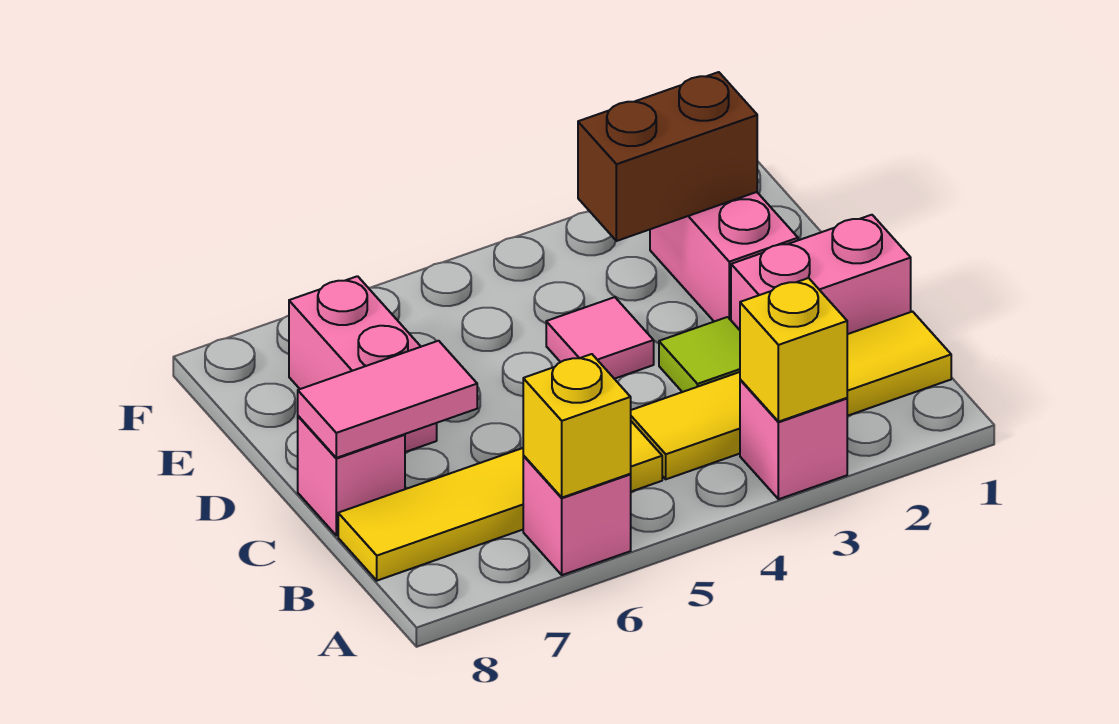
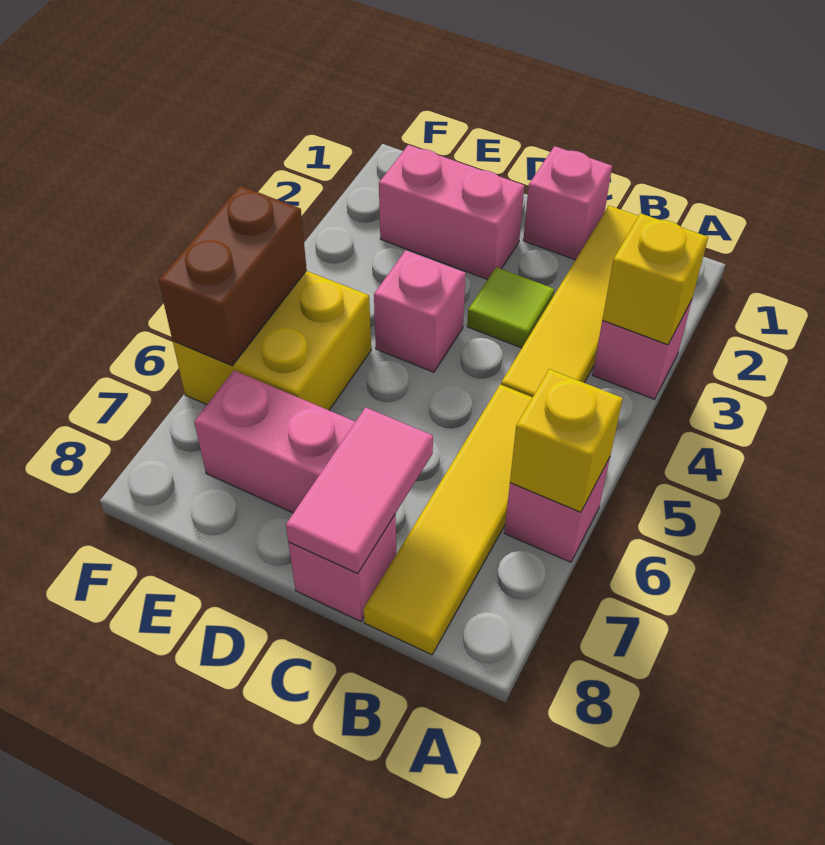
pink brick C1:C2 level 1 -> pink brick C1 level 1
pink tile D4 level 1 -> pink brick D4 level 1
brown brick E2:E3 level 2 -> brown brick F5:F6 level 2
none -> yellow brick E5:F6 level 1

